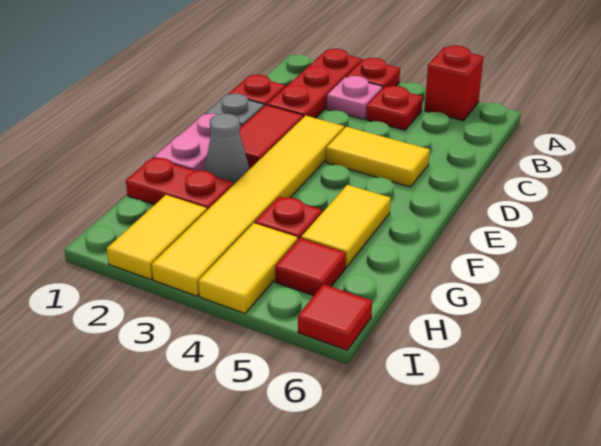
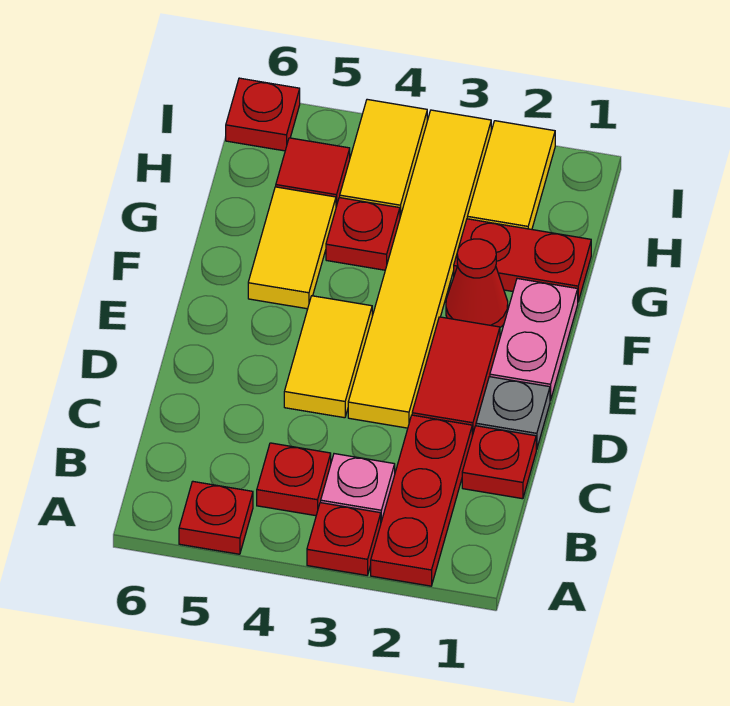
red brick A5 level 1 -> red plate A5 level 1
yellow tile D4:D5 level 1 -> yellow tile D4:E4 level 1
grey cone F2 level 1 -> red cone F2 level 1
red tile I6 level 1 -> red plate I6 level 1

